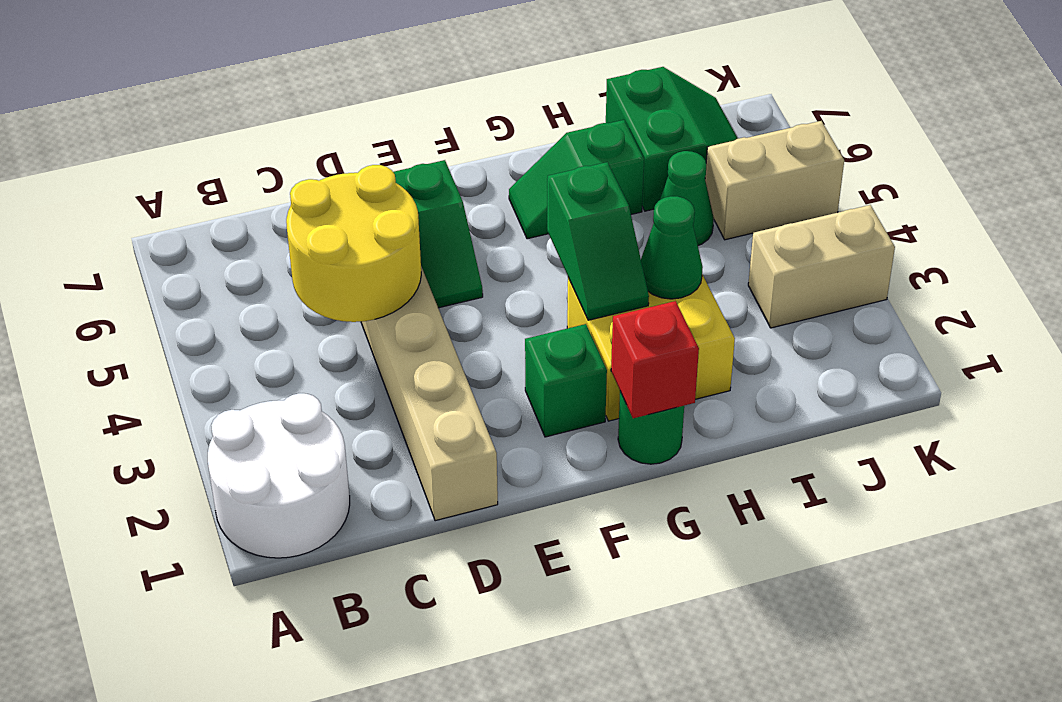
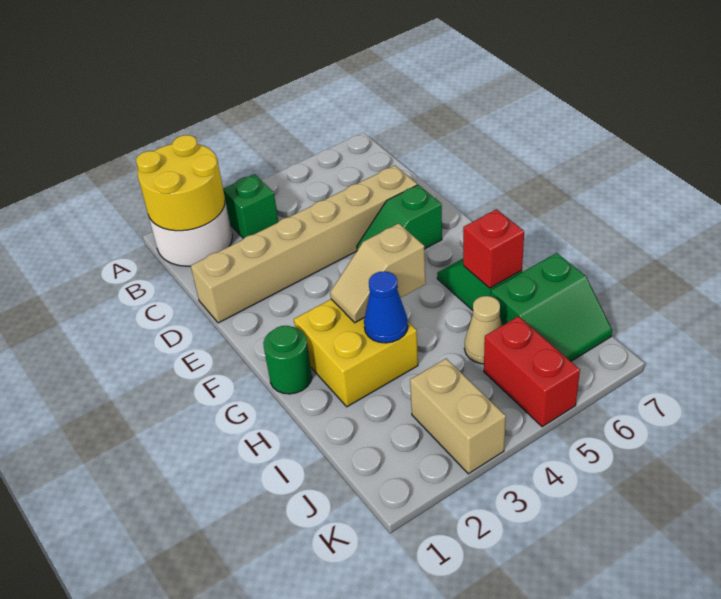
yellow round brick C4:D5 level 2 -> yellow round brick A1:B2 level 2
green brick F2 level 1 -> green brick B3 level 1
red brick G1 level 2 -> red brick H6 level 2
green slope G3:G4 level 2 top 4 -> tan slope G3:G4 level 2 top 4
green cone H3 level 2 -> blue cone H3 level 2
green cone I5 level 1 -> tan cone I5 level 1
tan brick J5:K5 level 1 -> red brick J5:K5 level 1

